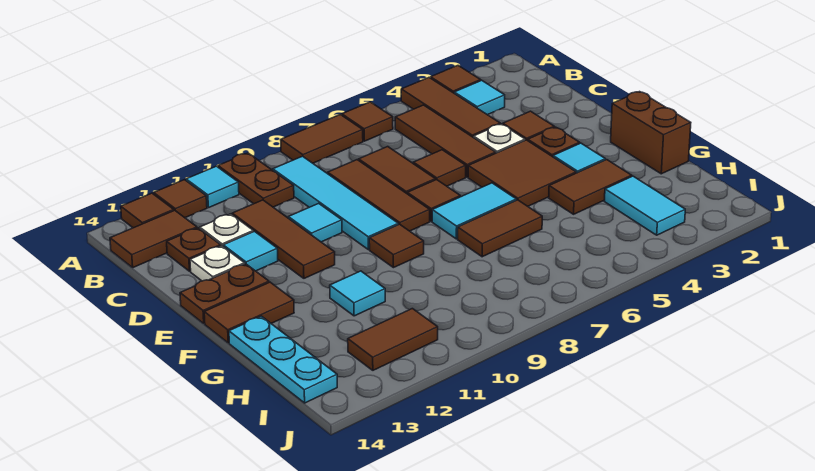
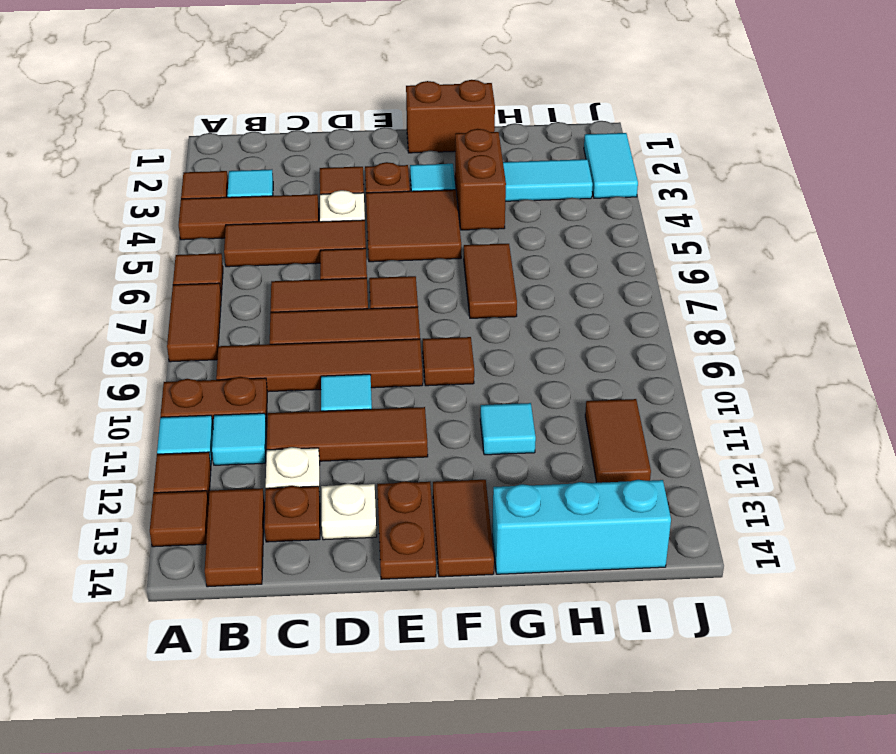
cyan tile B9:E9 level 1 -> brown tile B9:E9 level 1
cyan tile D12 level 1 -> cyan tile B11 level 1
cyan tile F6:F7 level 1 -> cyan tile J2:J3 level 1
brown tile G3:G4 level 1 -> brown brick G3:G4 level 1
cyan plate G14:I14 level 1 -> cyan brick G14:I14 level 1

